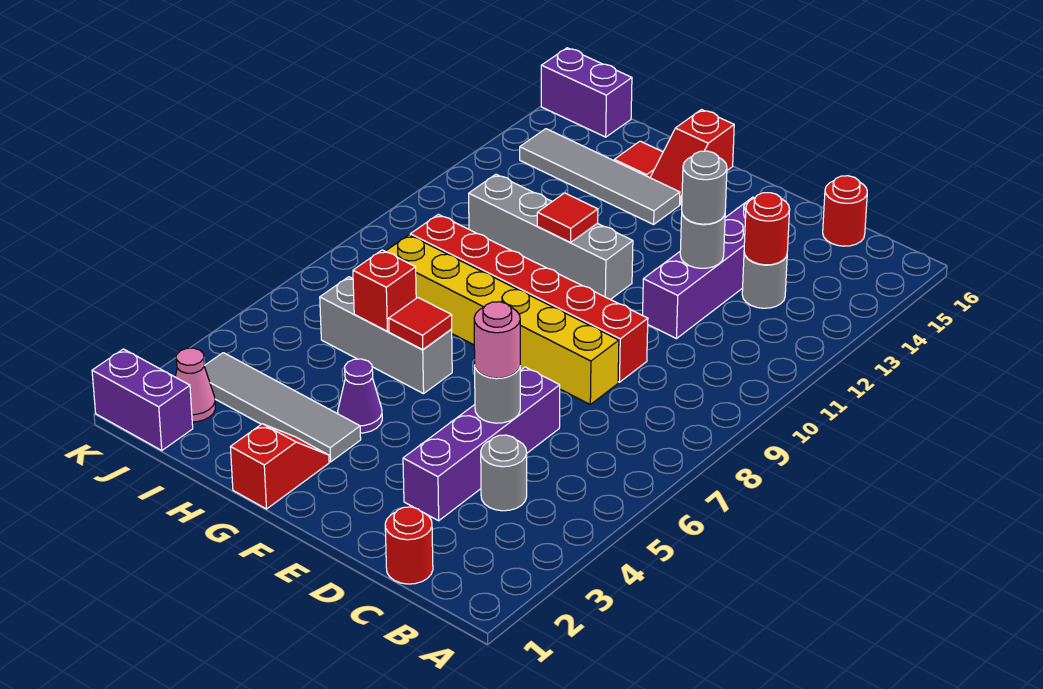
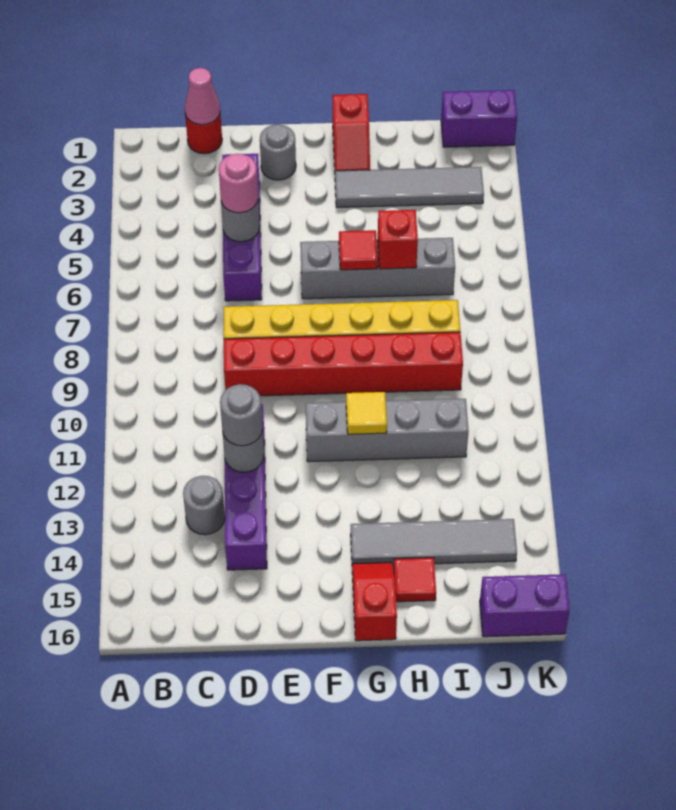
grey round brick C4 level 1 -> grey round brick E2 level 1
red round brick C13 level 2 -> none
red round brick C16 level 1 -> none
purple cone G4 level 1 -> none
grey brick G6:I6 level 1 -> grey brick F6:I6 level 1
red tile G11 level 2 -> yellow tile G11 level 2
pink cone J2 level 1 -> pink cone C1 level 2

